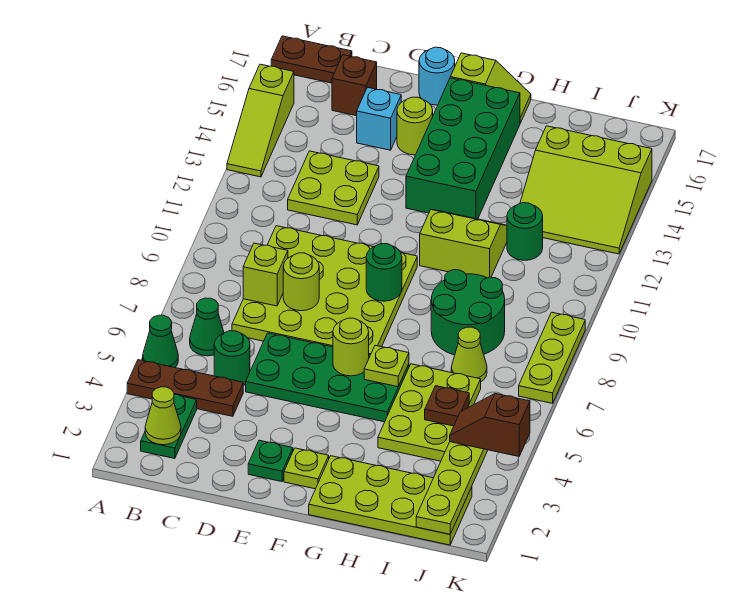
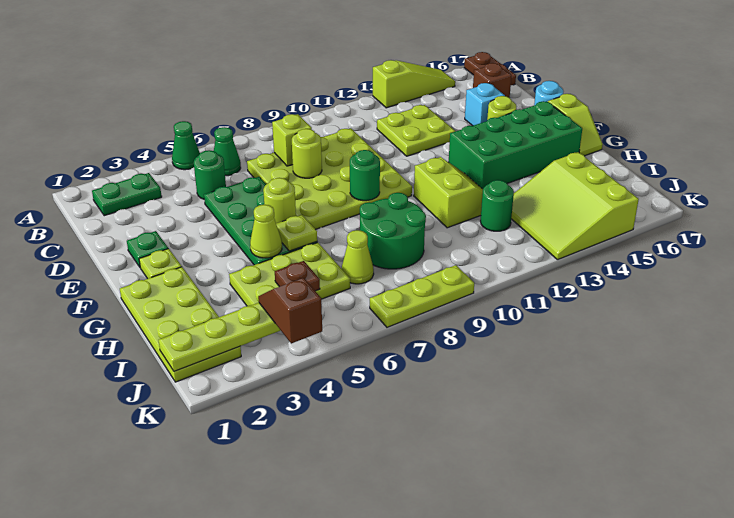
brown plate A4:C4 level 1 -> none
lime slope A13:A15 level 1 top 15 -> lime slope A13:A15 level 1 top 13
lime cone B2 level 2 -> lime cone G5 level 2

